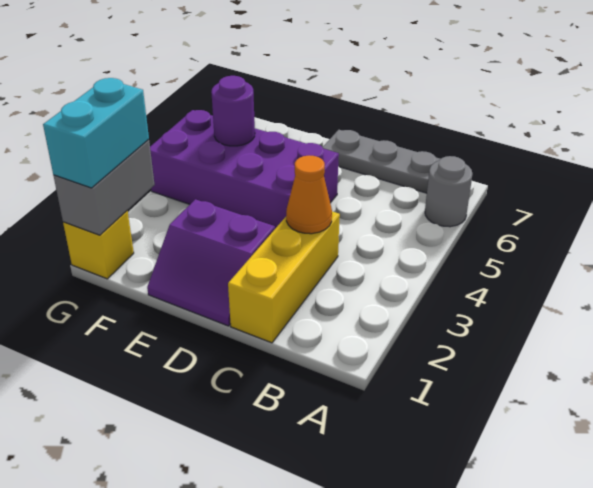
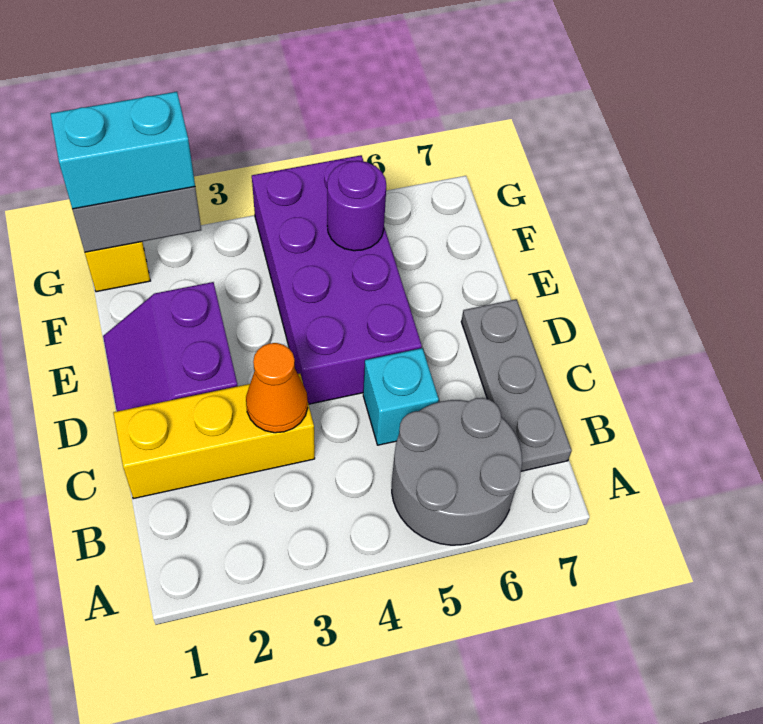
grey round brick A6 level 1 -> grey round brick A5:B6 level 1
none -> cyan brick C5 level 1

